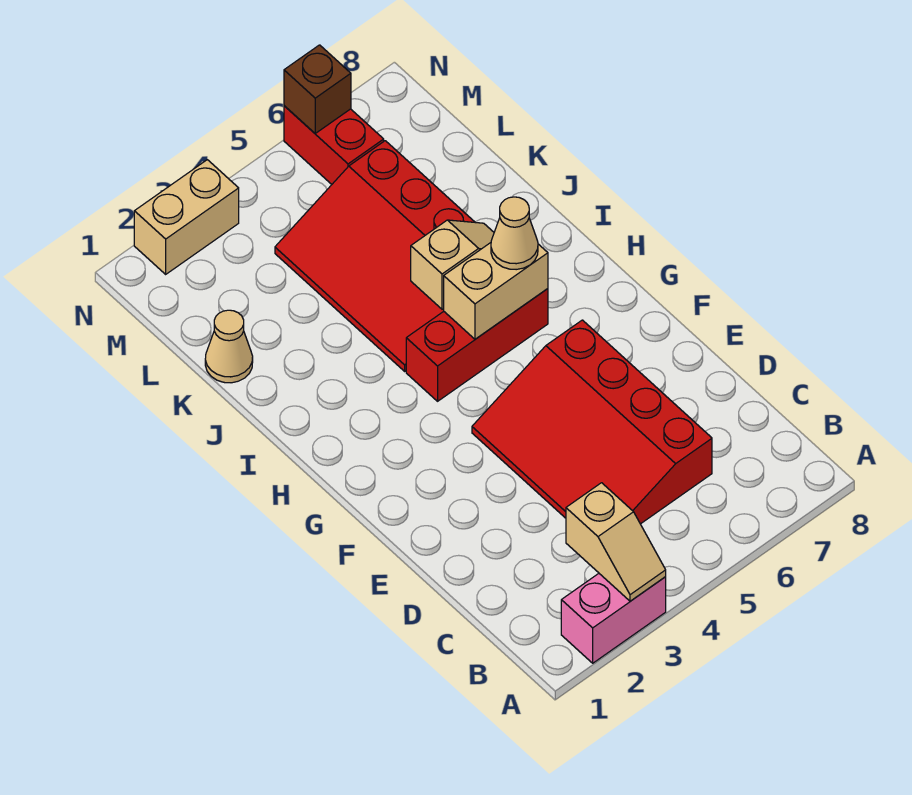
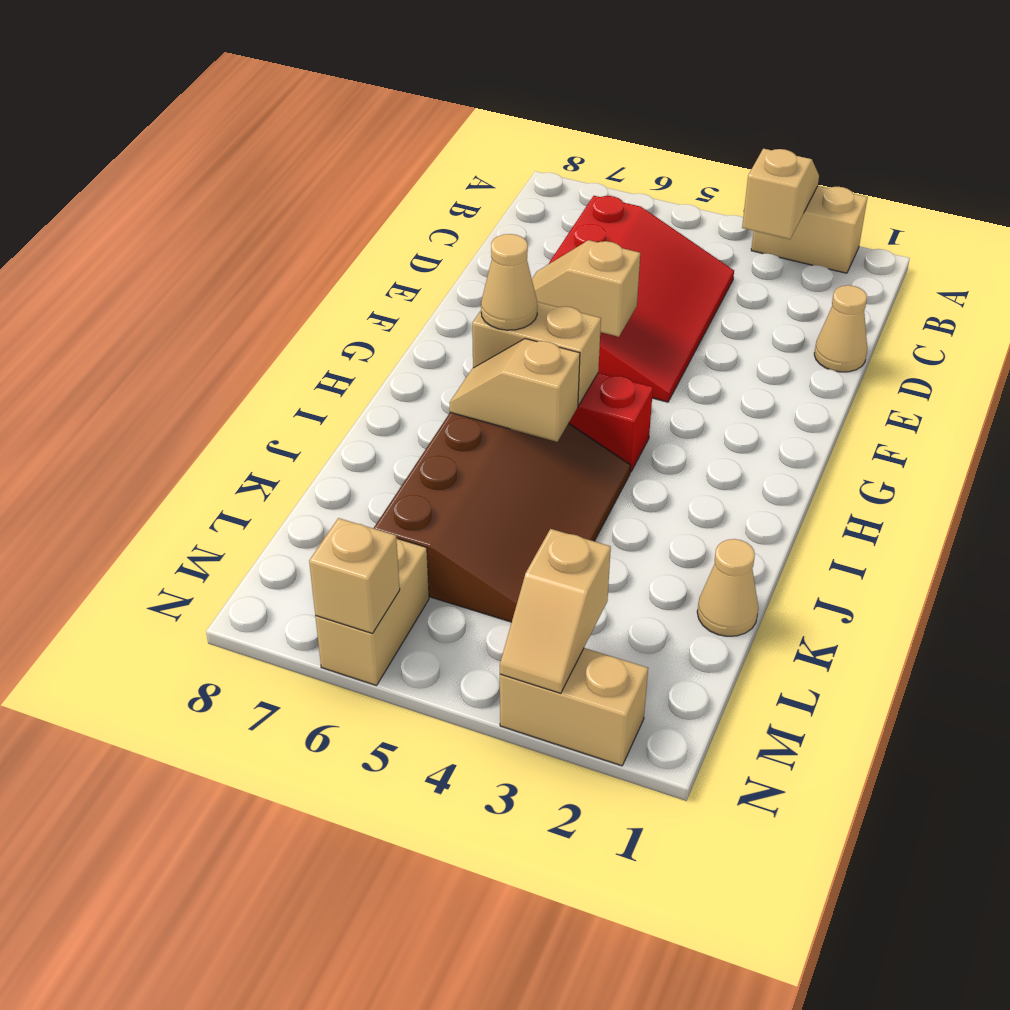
pink brick A2:A3 level 1 -> tan brick A2:A3 level 1
none -> tan cone D1 level 1
none -> tan slope F5:F6 level 2 top 5
red slope I4:L6 level 1 top 6 -> brown slope I4:L6 level 1 top 6
none -> tan slope M3:N3 level 2 top M
red brick M6:N6 level 1 -> tan brick M6:N6 level 1
brown brick N6 level 2 -> tan brick N6 level 2

